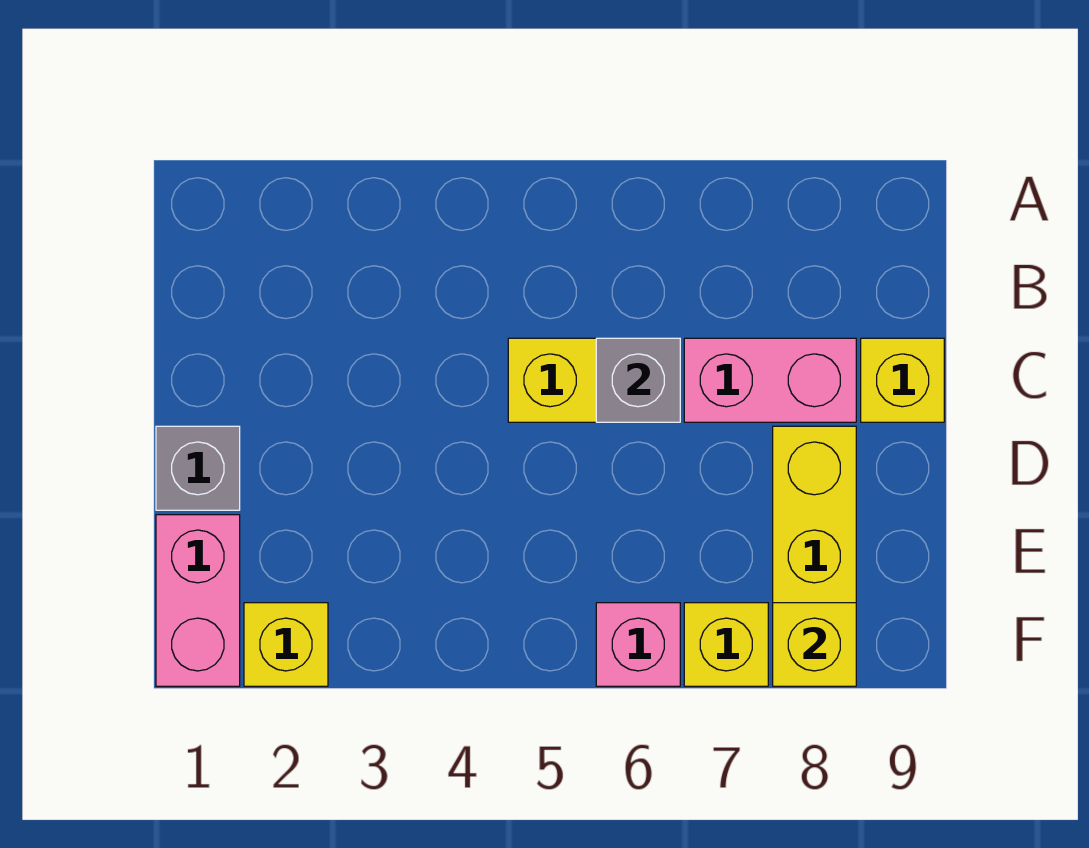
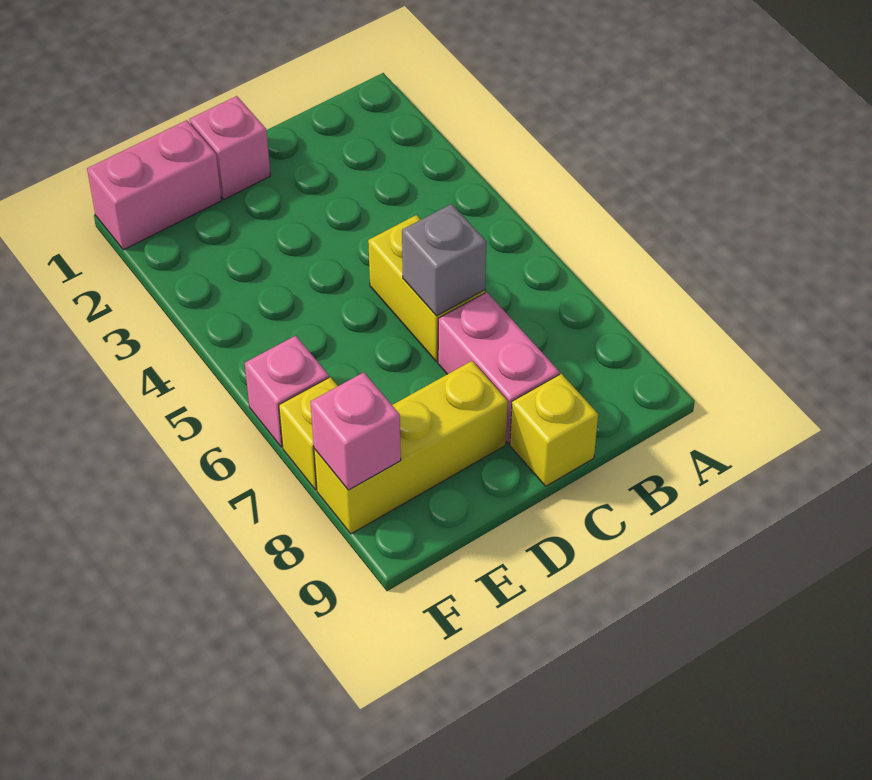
grey brick D1 level 1 -> pink brick D1 level 1
yellow brick F2 level 1 -> none
yellow brick F8 level 2 -> pink brick F8 level 2

